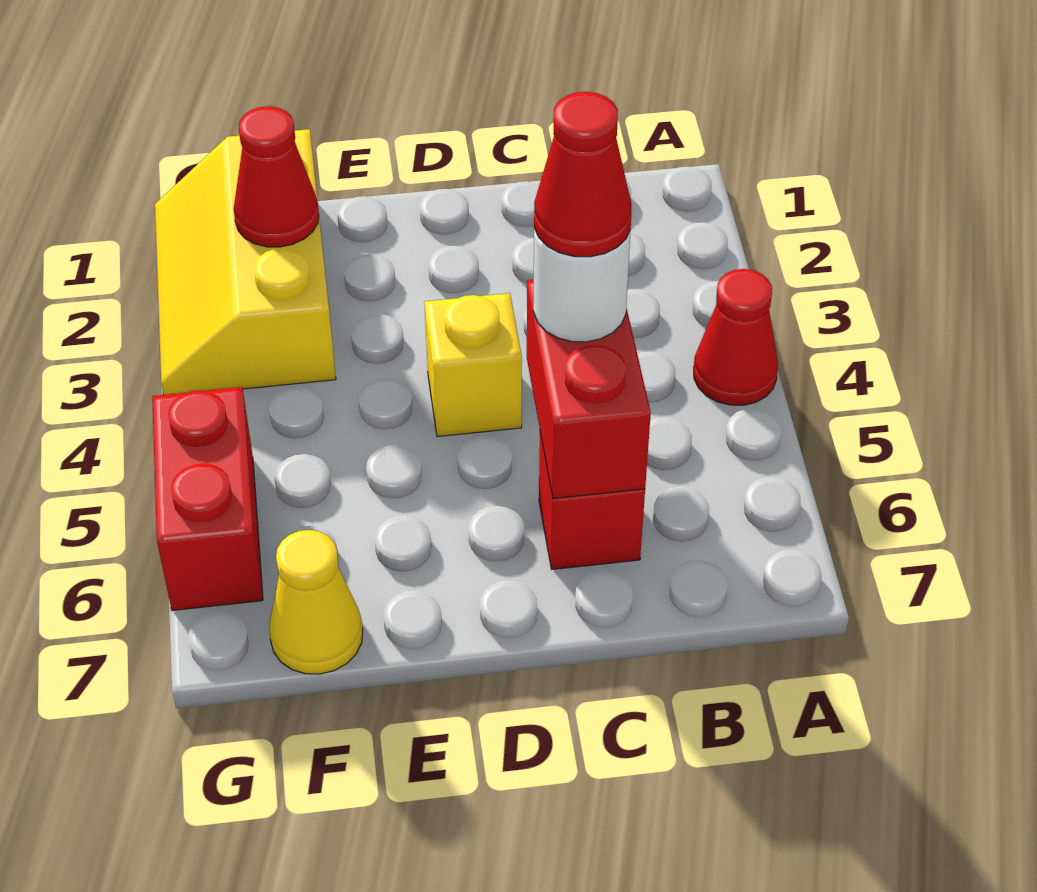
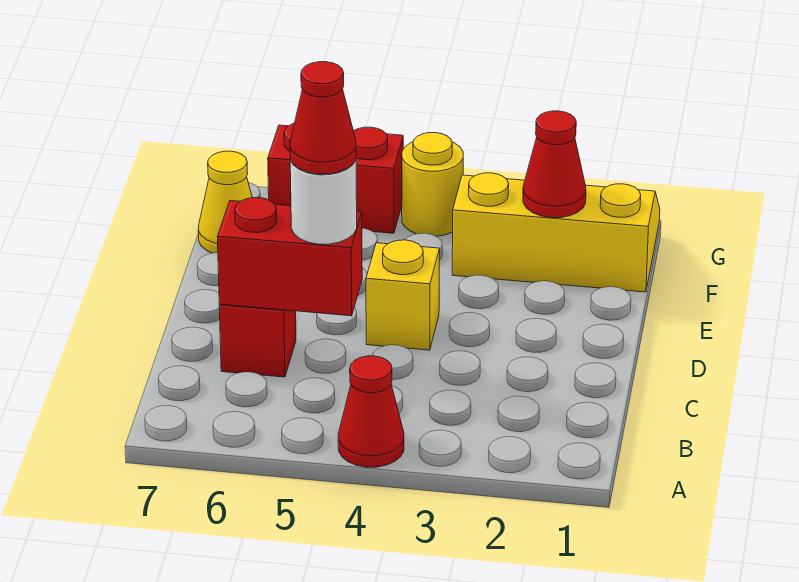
none -> yellow round brick G4 level 1

